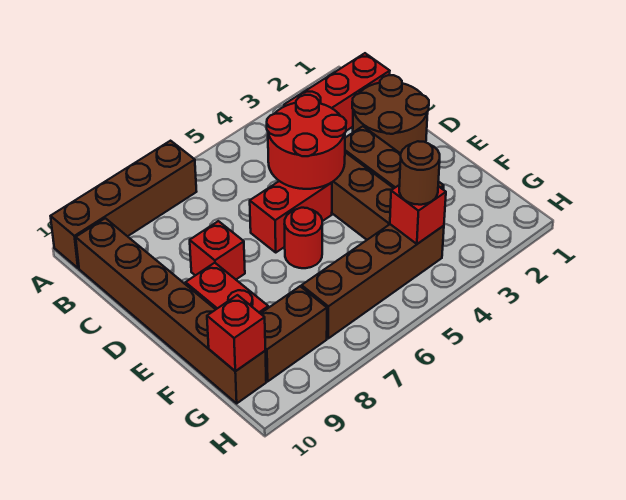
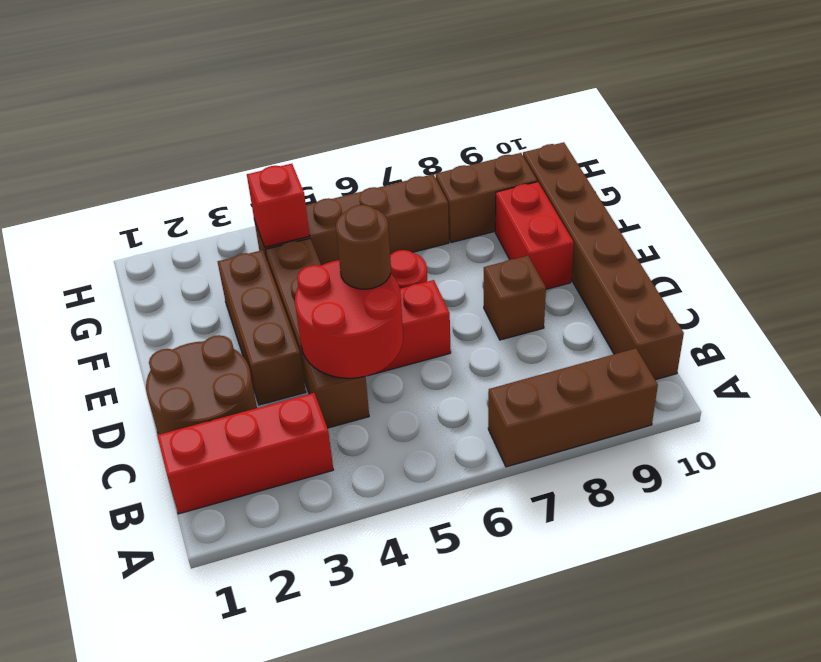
brown brick A7:A10 level 1 -> brown brick A7:A9 level 1
red brick D8 level 1 -> brown brick D8 level 1
brown round brick G4 level 3 -> brown round brick D5 level 3
red brick G10 level 2 -> none

